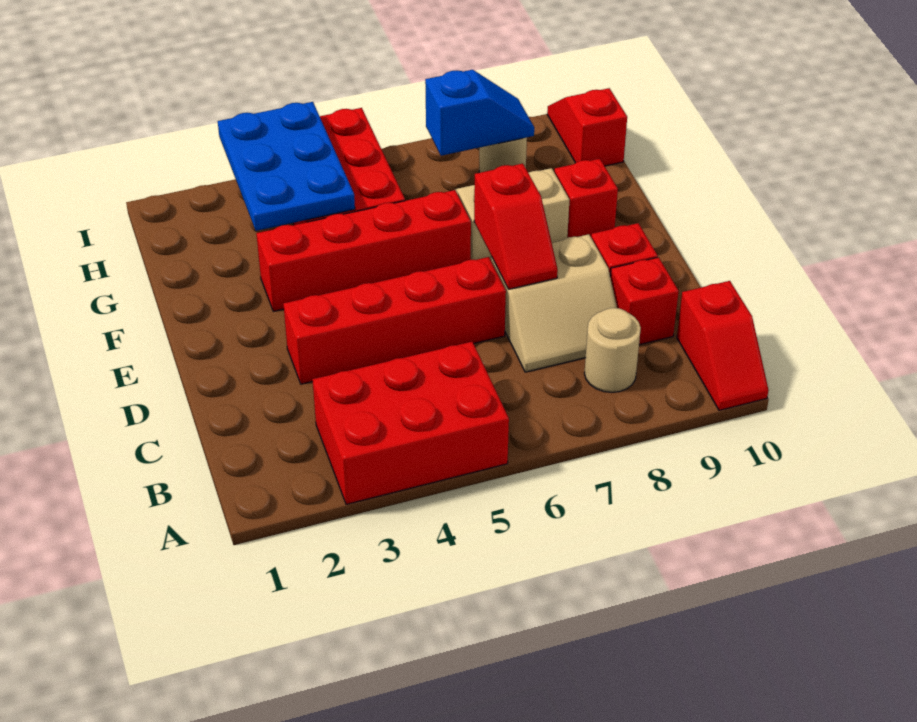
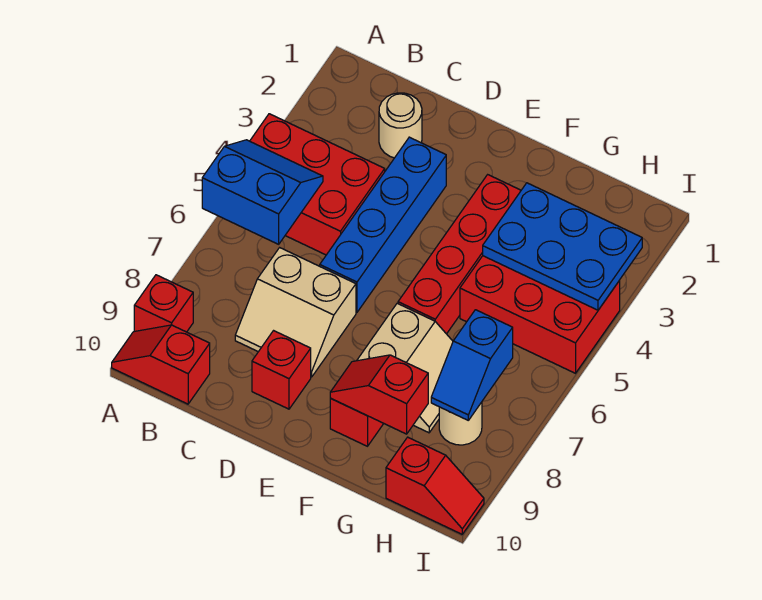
red brick A3:B5 level 1 -> red brick A4:C5 level 1
none -> blue slope A5:B6 level 2 top 6
tan round brick B8 level 1 -> tan round brick C2 level 1
tan slope C7:D8 level 1 top D -> tan slope C7:D8 level 1 top 7
red brick C9 level 1 -> red brick A9 level 1
red brick D3:D6 level 1 -> blue brick D3:D6 level 1
red slope D7:E7 level 2 top E -> red slope F9:G9 level 2 top G

